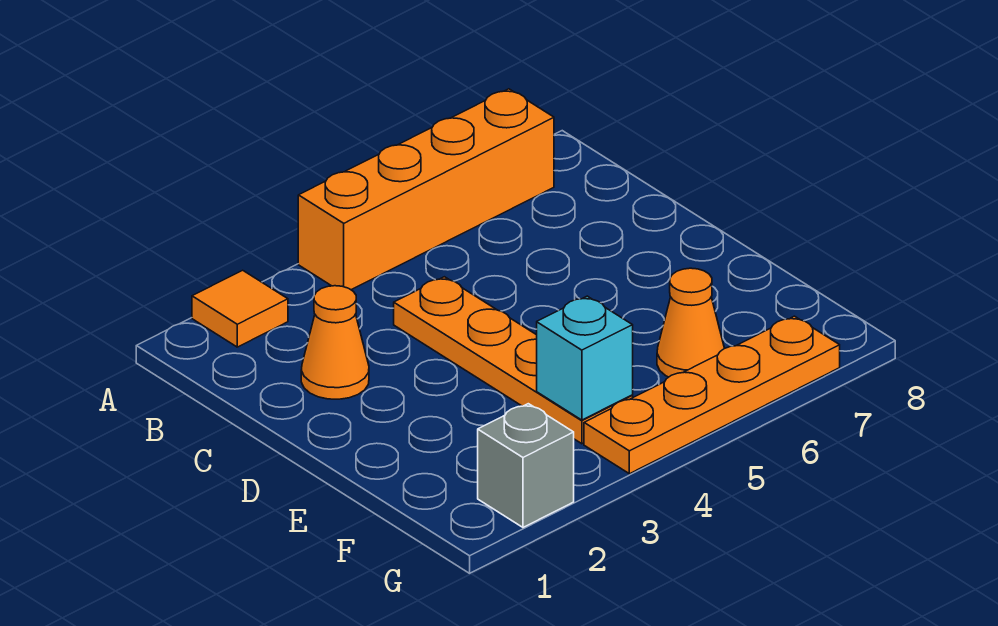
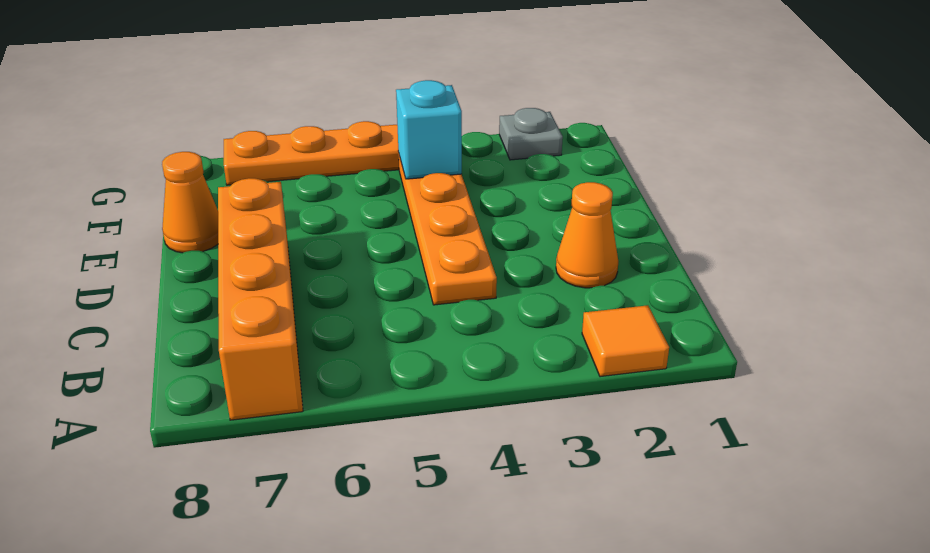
orange brick A4:A7 level 1 -> orange brick A7:D7 level 1
orange cone F6 level 1 -> orange cone E8 level 1
grey brick G2 level 1 -> grey plate G2 level 1

